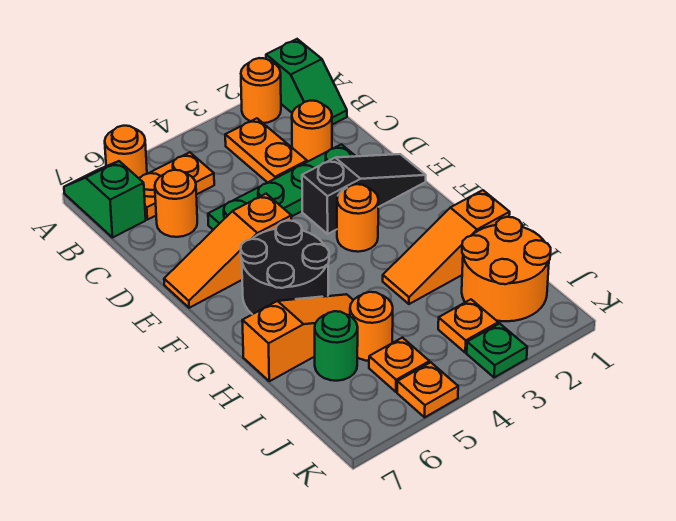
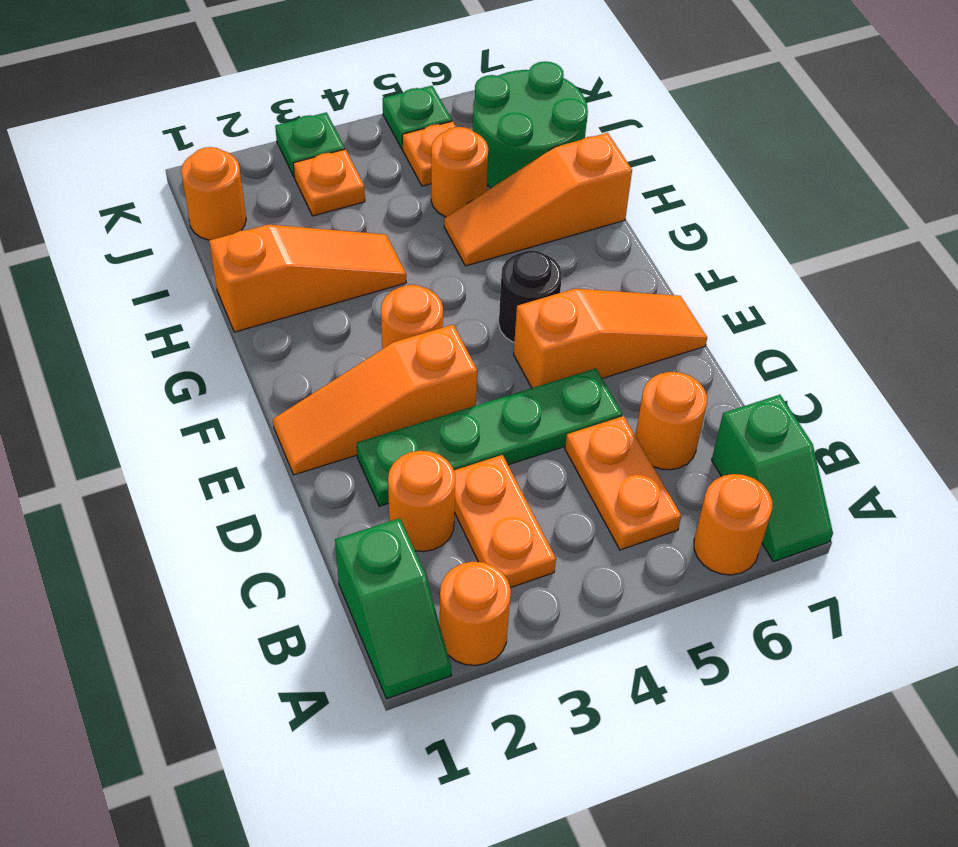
green slope A1:B1 level 1 top A -> green slope A1:B1 level 1 top B
orange plate B5:B6 level 1 -> orange plate B5:C5 level 1
black slope E1:E3 level 1 top 3 -> orange slope E1:E3 level 1 top 3
black round brick F5:G6 level 1 -> black round brick F5 level 1
orange round brick I1:J2 level 1 -> orange round brick J1 level 1
green round brick I6 level 1 -> green round brick I6:J7 level 1
orange plate K5 level 1 -> green plate K5 level 1

